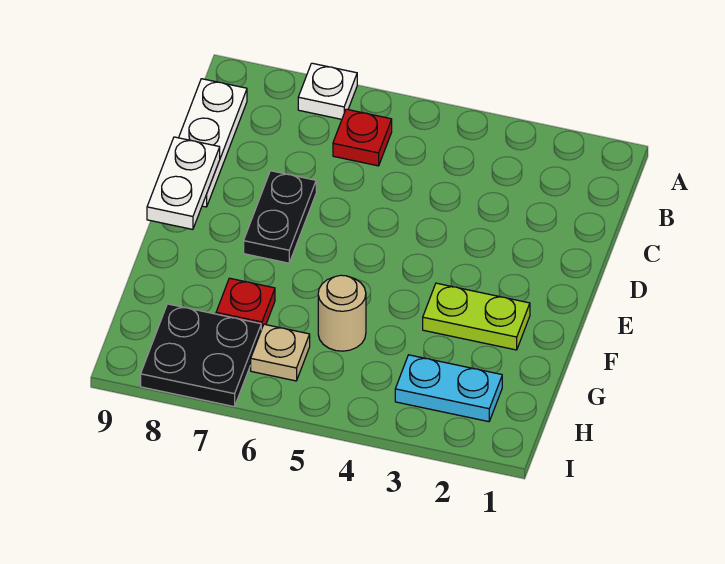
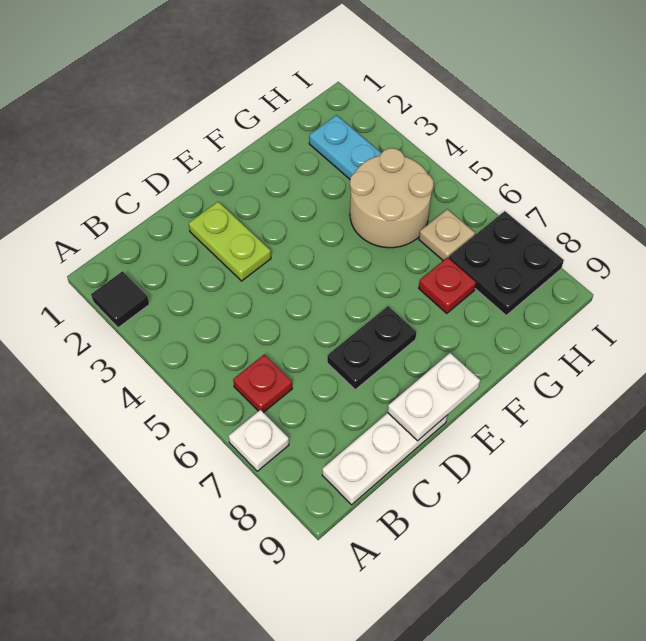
none -> black tile A2 level 1
lime plate F2:F3 level 1 -> lime plate D2:D3 level 1
tan round brick G5 level 1 -> tan round brick G4:H5 level 1

